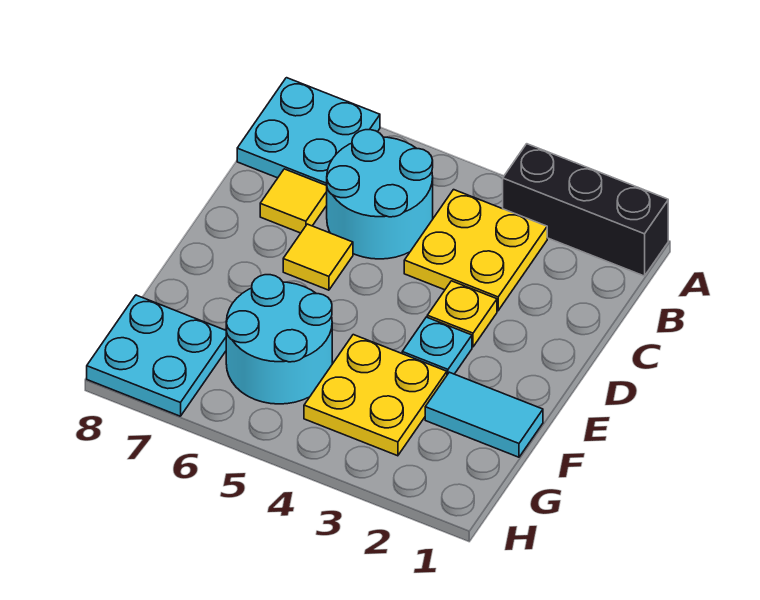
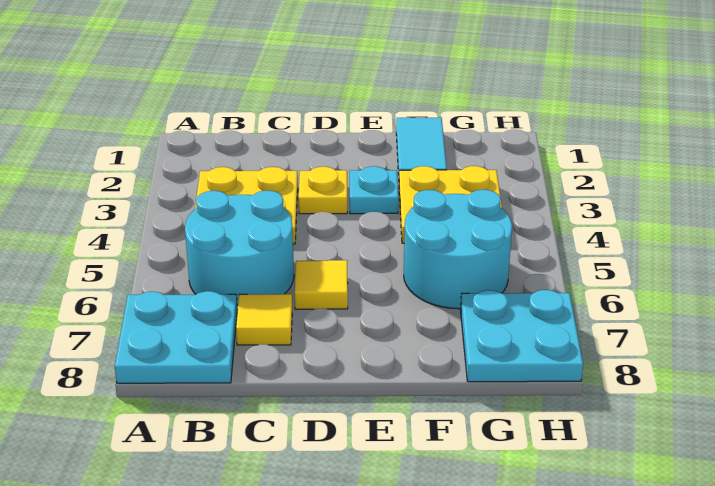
black brick A1:A3 level 1 -> none

